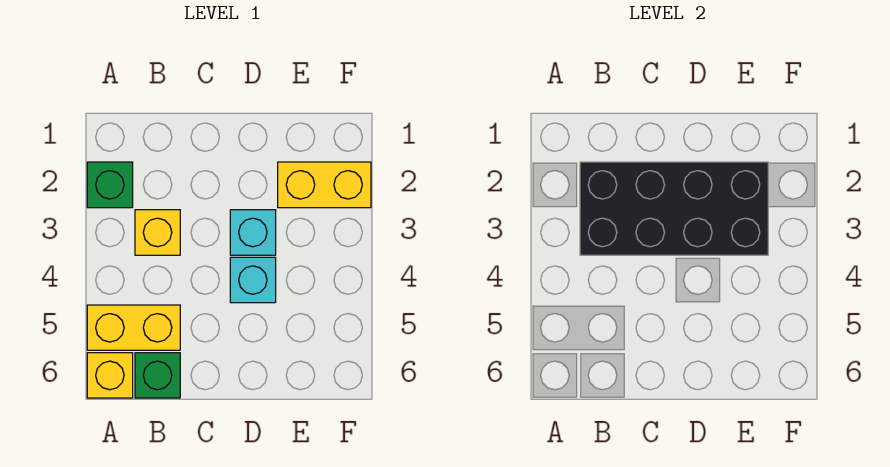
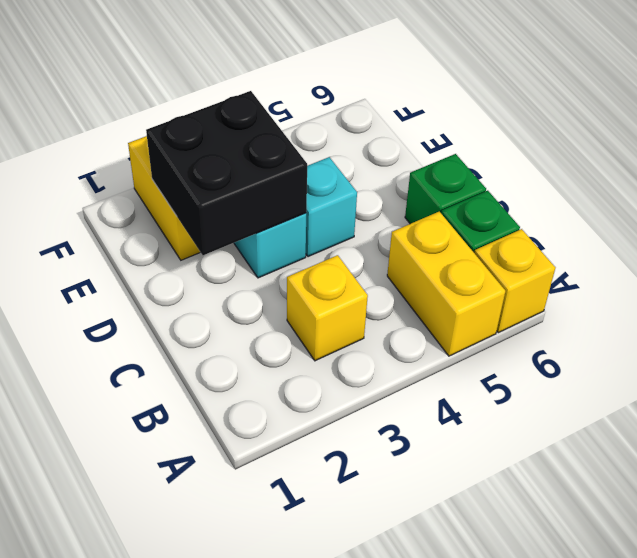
green brick A2 level 1 -> green brick C6 level 1
black brick B2:E3 level 2 -> black brick D2:E3 level 2

